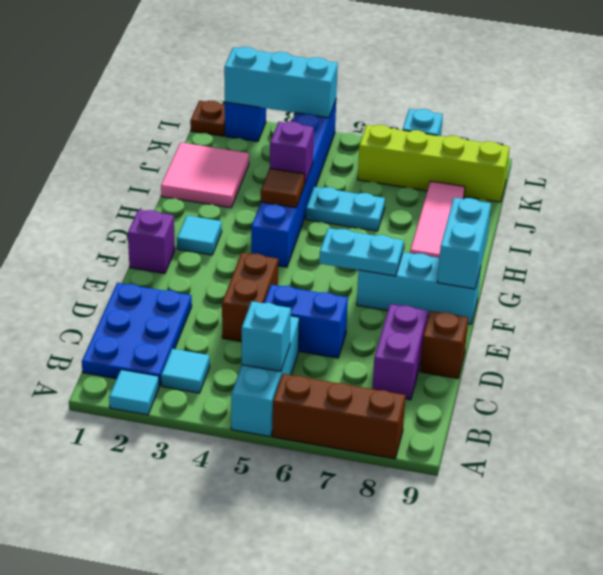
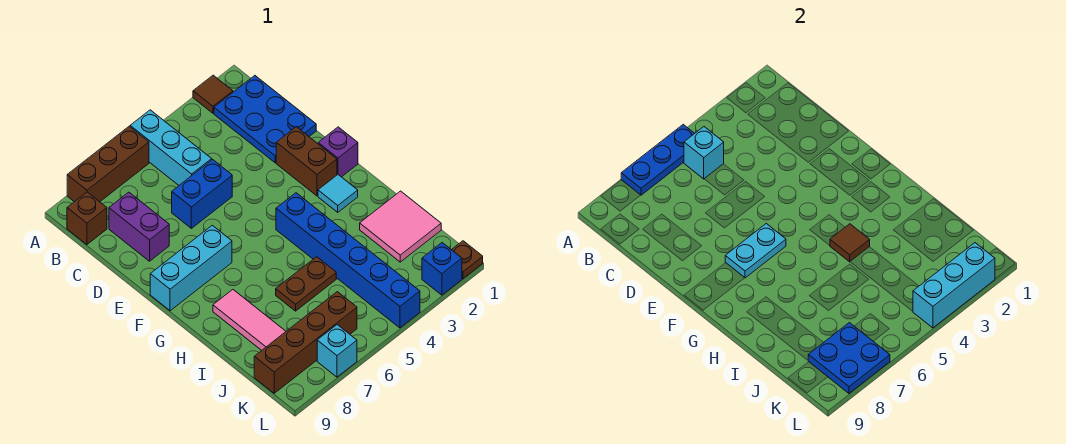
cyan tile A2 level 1 -> brown tile A2 level 1
none -> blue plate A5:A7 level 2
cyan tile B3 level 1 -> none
brown brick D4:E4 level 1 -> brown brick E2:F2 level 1
brown brick D9 level 1 -> brown brick B9 level 1
cyan brick F9:G9 level 2 -> none
purple brick I4 level 2 -> none
cyan plate I5:I6 level 1 -> brown plate I5:I6 level 1
lime brick K6:K9 level 1 -> brown brick K6:K9 level 1
none -> blue plate K7:L8 level 2

